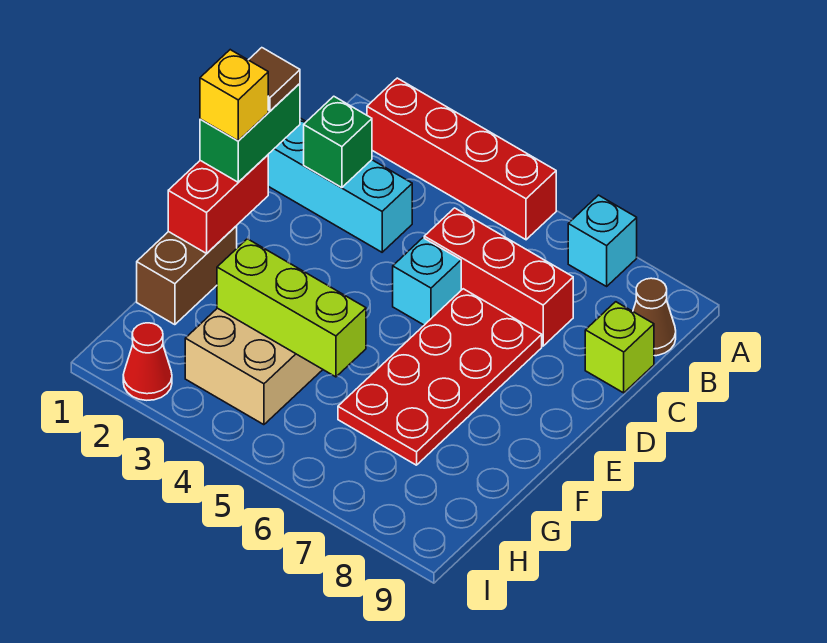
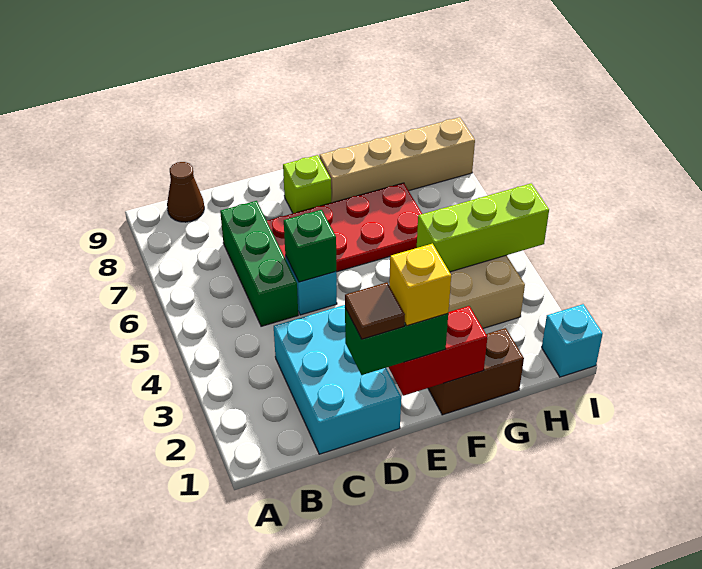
red brick A2:A5 level 1 -> none
cyan brick A7 level 1 -> cyan brick I1 level 1
cyan brick C1:C3 level 1 -> cyan brick C1:D3 level 1
green brick C2 level 2 -> green brick D5 level 2
red brick C5:C7 level 1 -> green brick C5:C7 level 1
lime brick C9 level 1 -> lime brick E8 level 1
none -> tan brick F8:I8 level 1
lime brick G3:G5 level 2 -> lime brick G4:I4 level 2
red cone I2 level 1 -> none

